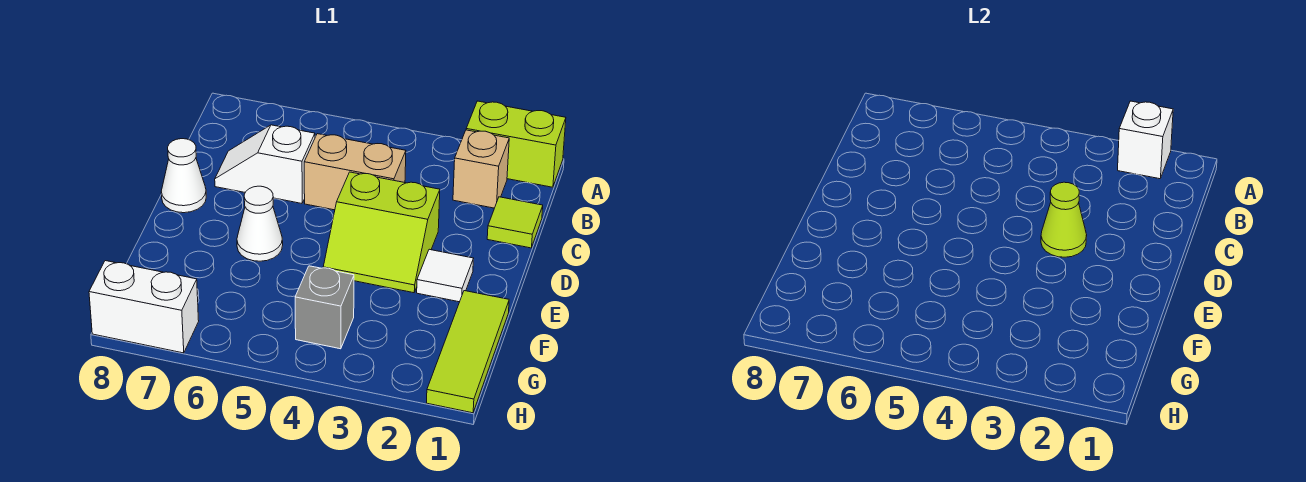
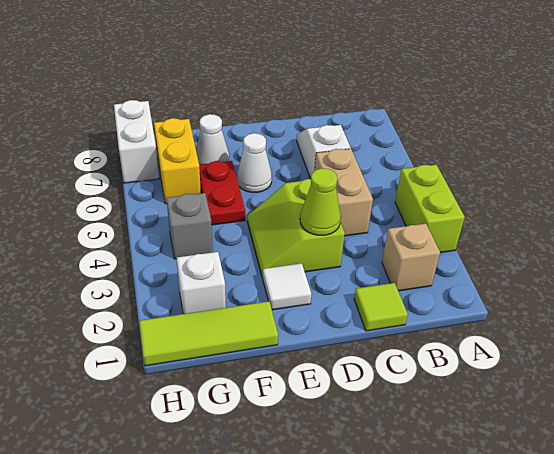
lime brick A1:A2 level 1 -> lime brick A3:A4 level 1
white brick A2 level 2 -> white brick G2 level 1
white cone D8 level 1 -> white cone F7 level 1
none -> red plate F5:F6 level 1
none -> yellow brick G6:G7 level 1

